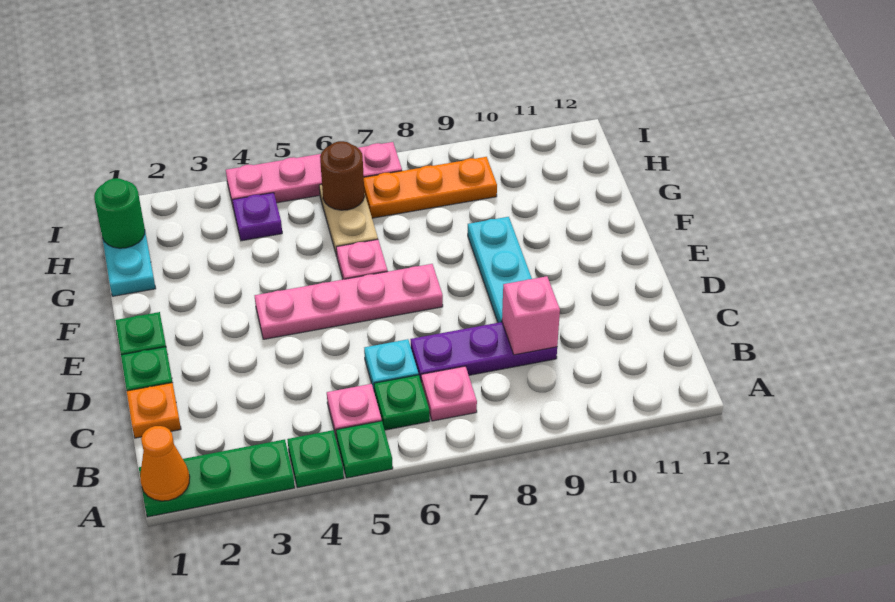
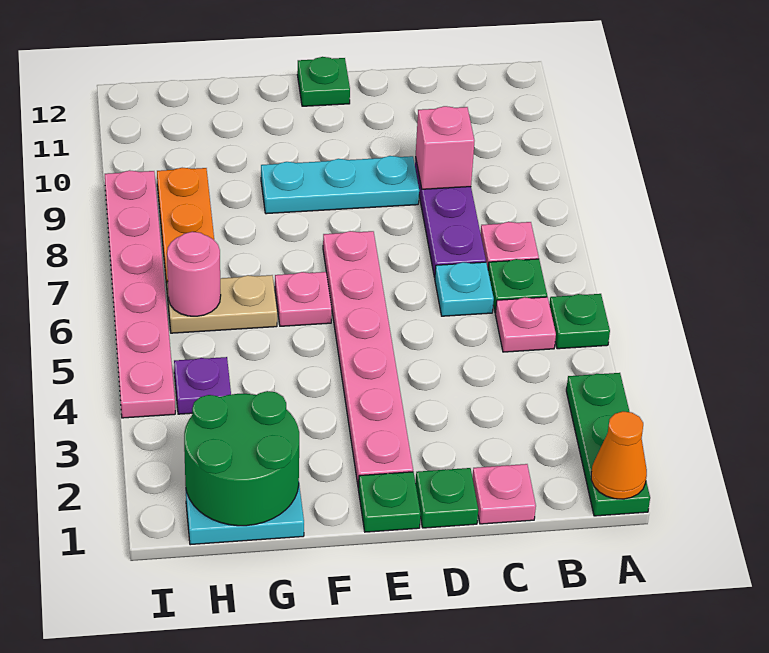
green plate A4 level 1 -> green plate E12 level 1
orange plate C1 level 1 -> pink plate C1 level 1
pink plate E4:E7 level 1 -> pink plate E2:E7 level 1
green round brick H1 level 2 -> green round brick G1:H2 level 2
brown round brick H6 level 2 -> pink round brick H6 level 2
pink plate I4:I7 level 1 -> pink plate I4:I9 level 1

